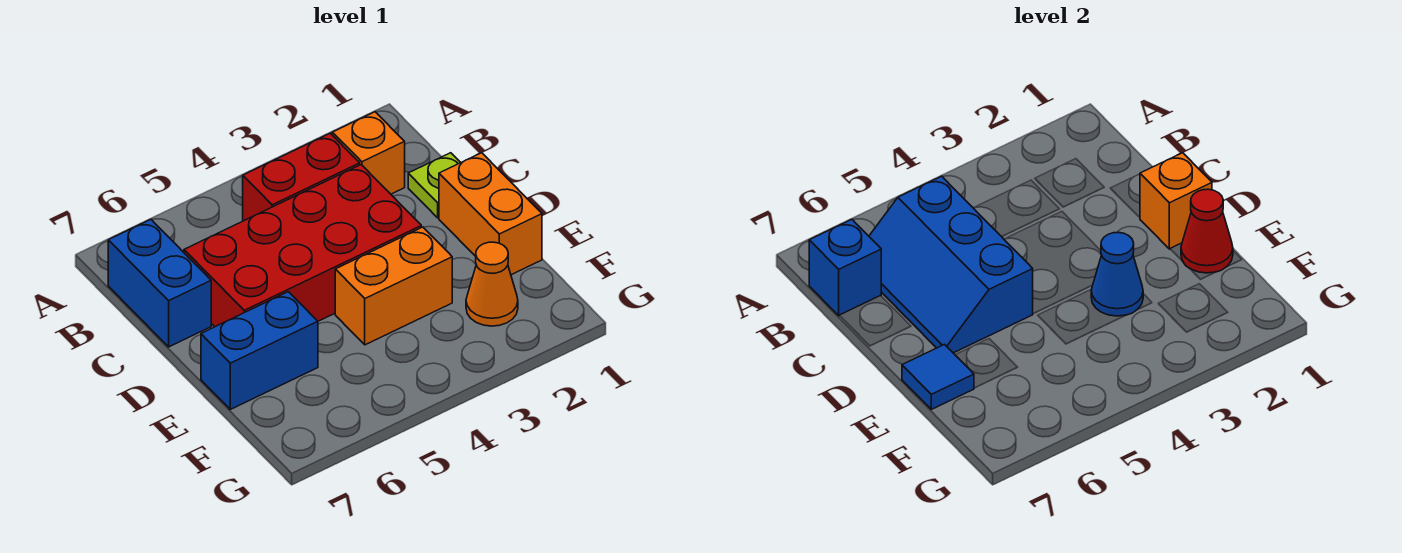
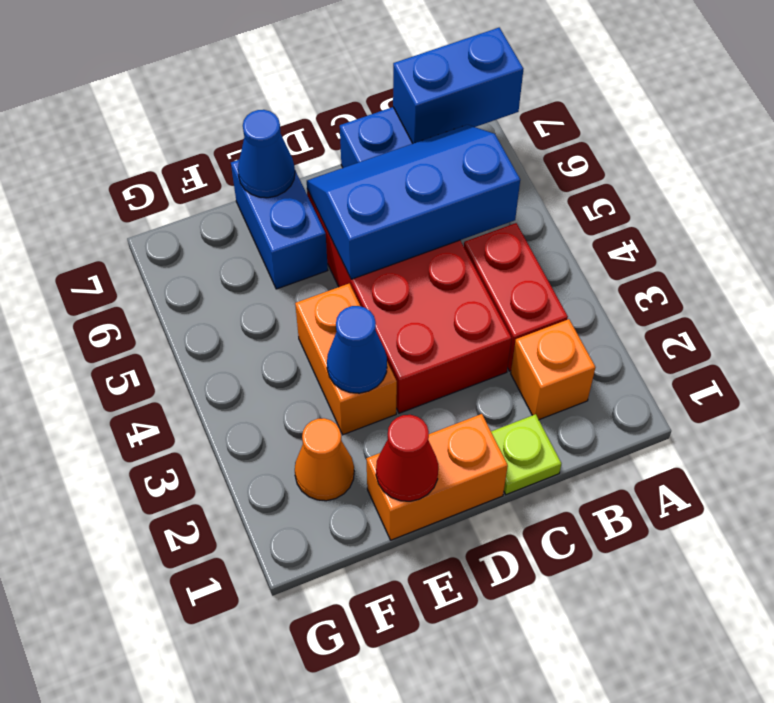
blue brick B7 level 2 -> blue brick A7:B7 level 2
orange brick D1 level 2 -> none
blue tile E7 level 2 -> blue cone E7 level 2

